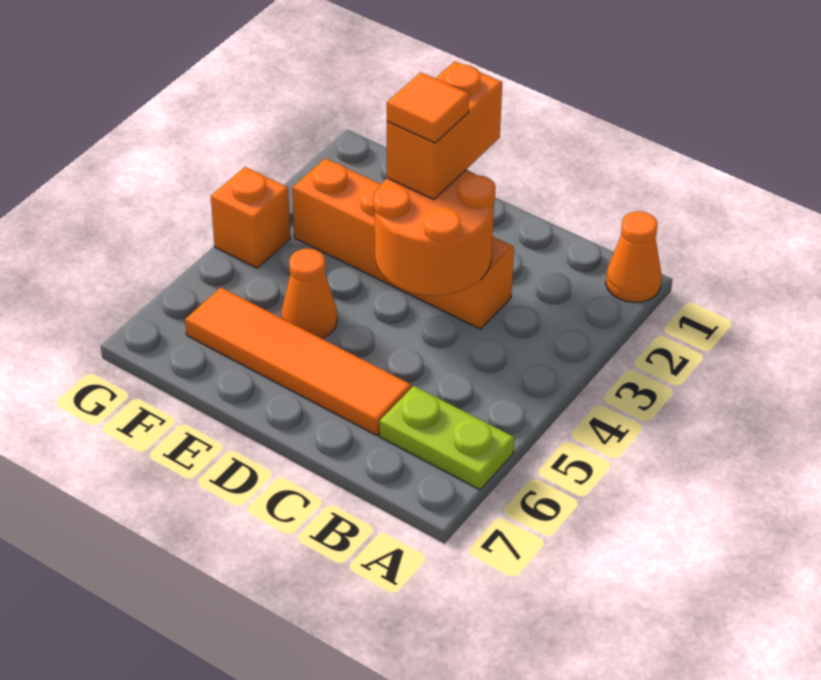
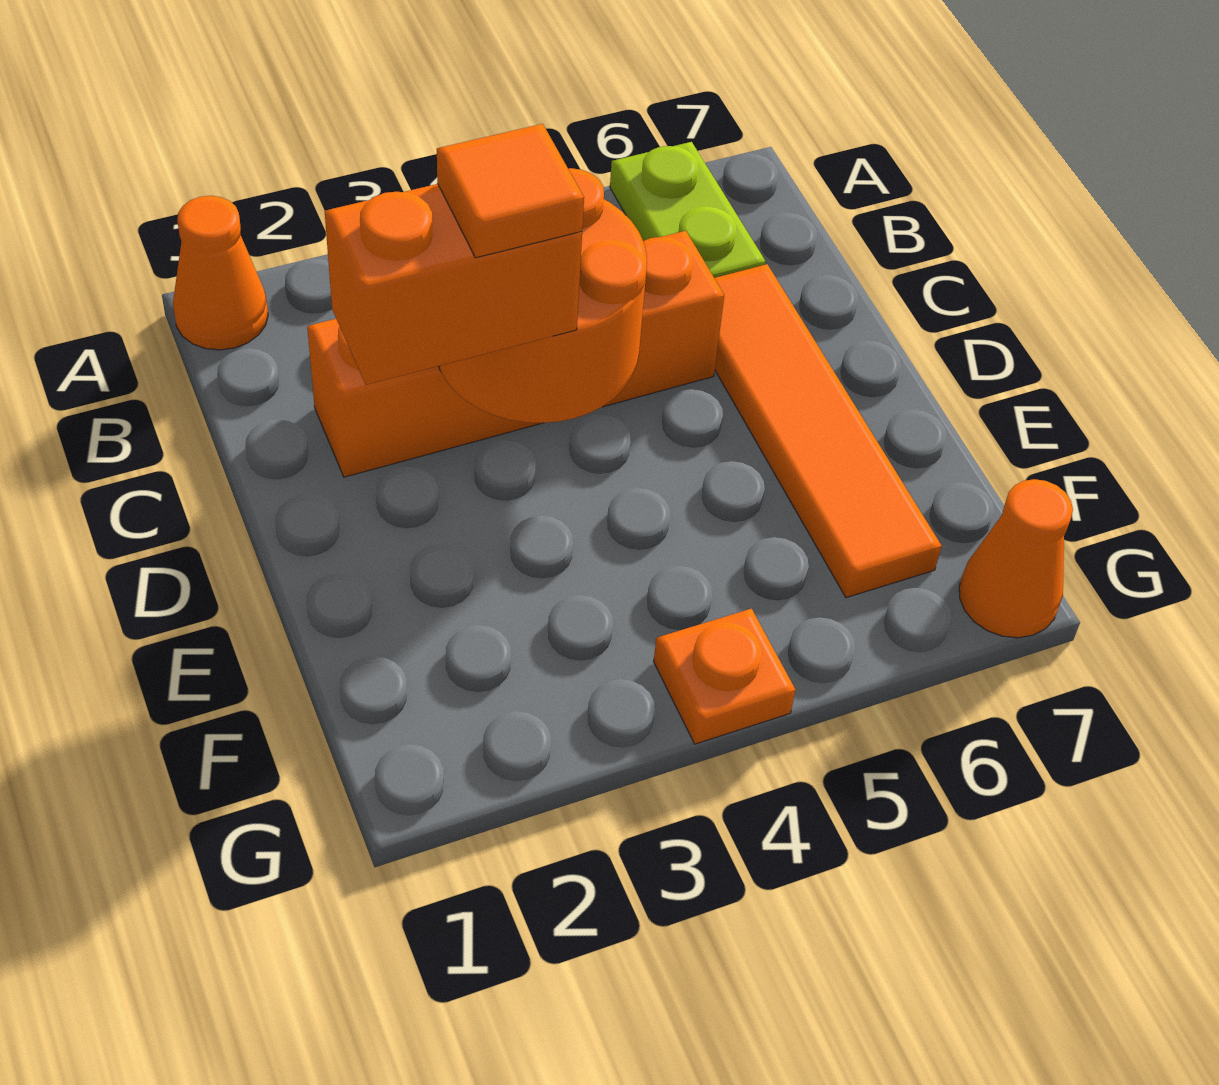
orange brick C3:F3 level 1 -> orange brick C2:C5 level 1
orange cone E5 level 1 -> orange cone G7 level 1
orange brick G4 level 1 -> orange plate G4 level 1

